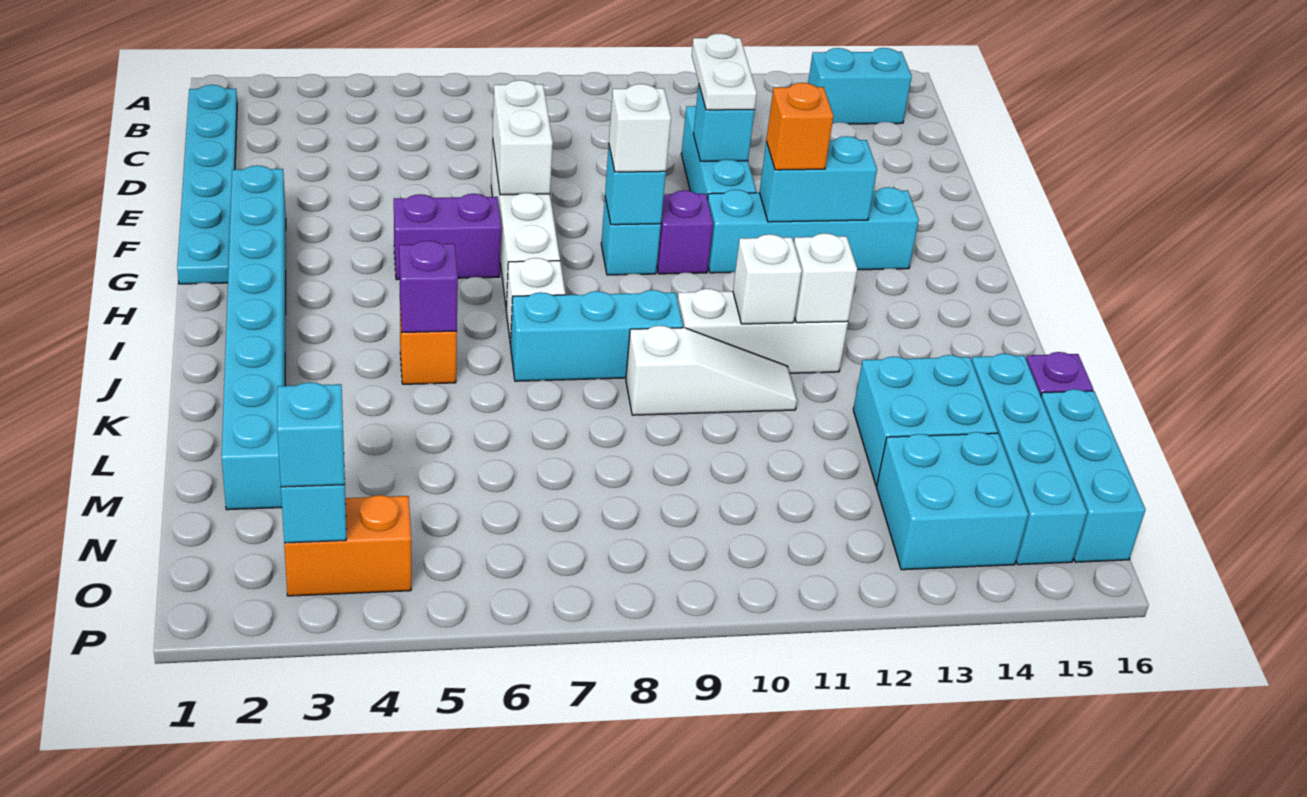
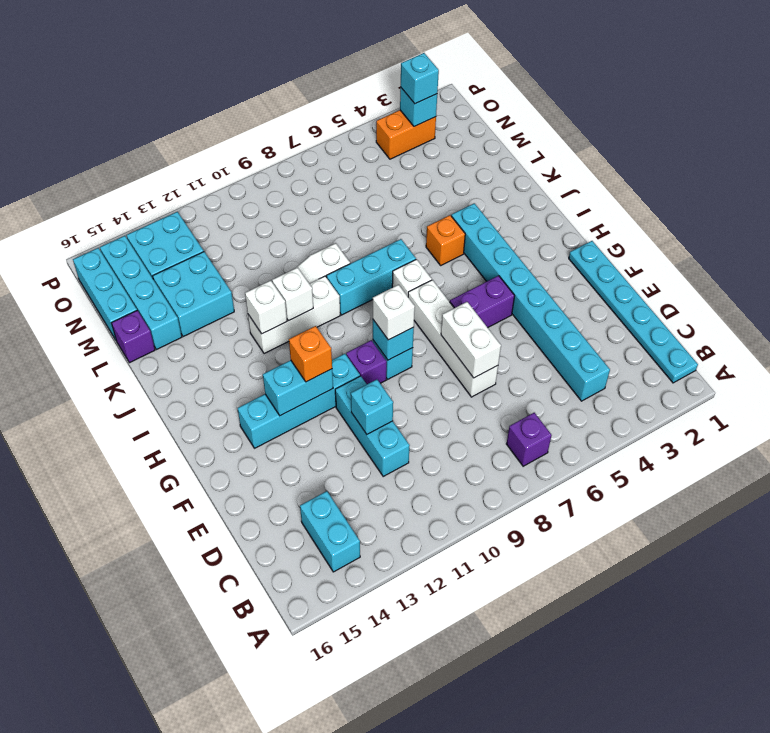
cyan brick B14:B15 level 1 -> cyan brick B14:C14 level 1
white plate D11:E11 level 3 -> none
cyan brick F2:M2 level 1 -> cyan brick C4:J4 level 1
purple brick J5 level 2 -> purple brick B7 level 1

